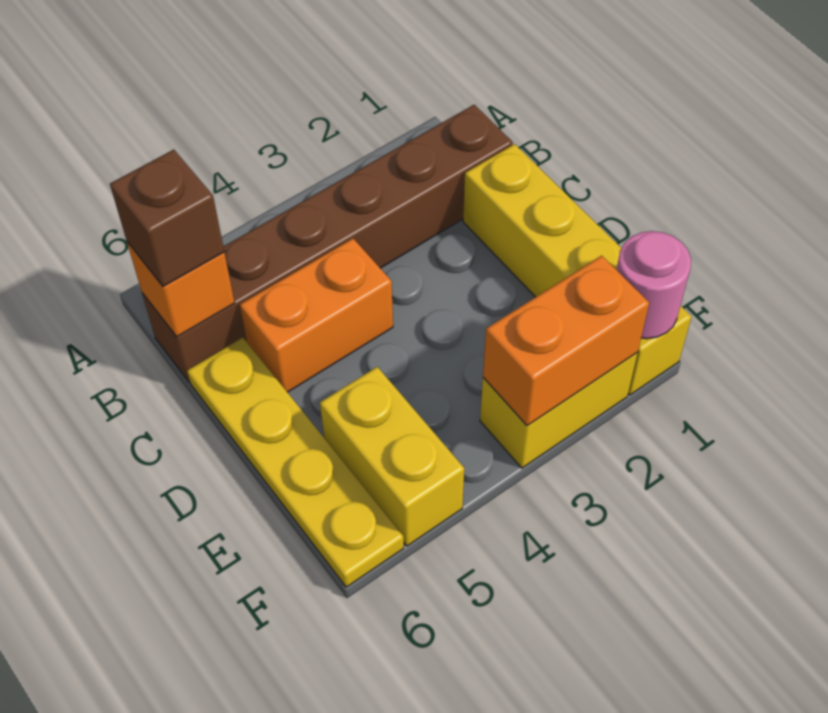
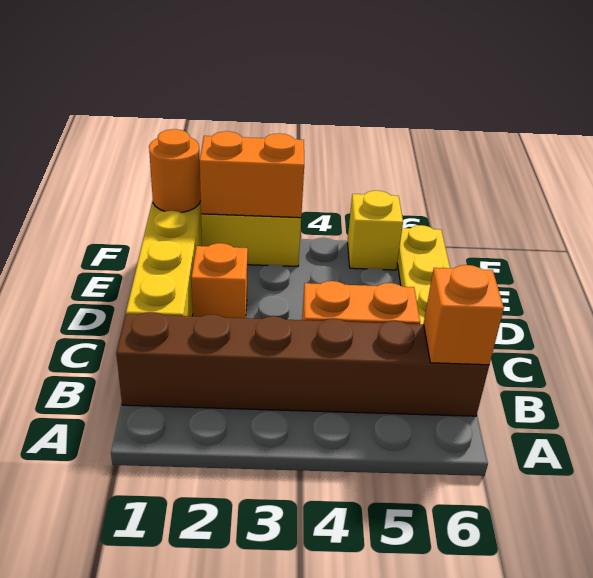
brown brick B6 level 3 -> none
none -> orange brick D2 level 1
yellow brick E5:F5 level 1 -> yellow brick F5 level 1
pink round brick F1 level 2 -> orange round brick F1 level 2

